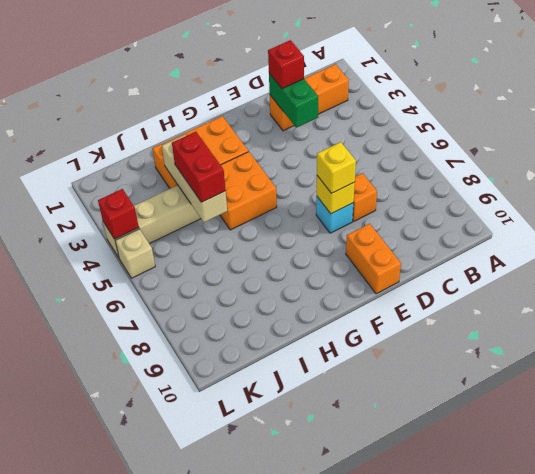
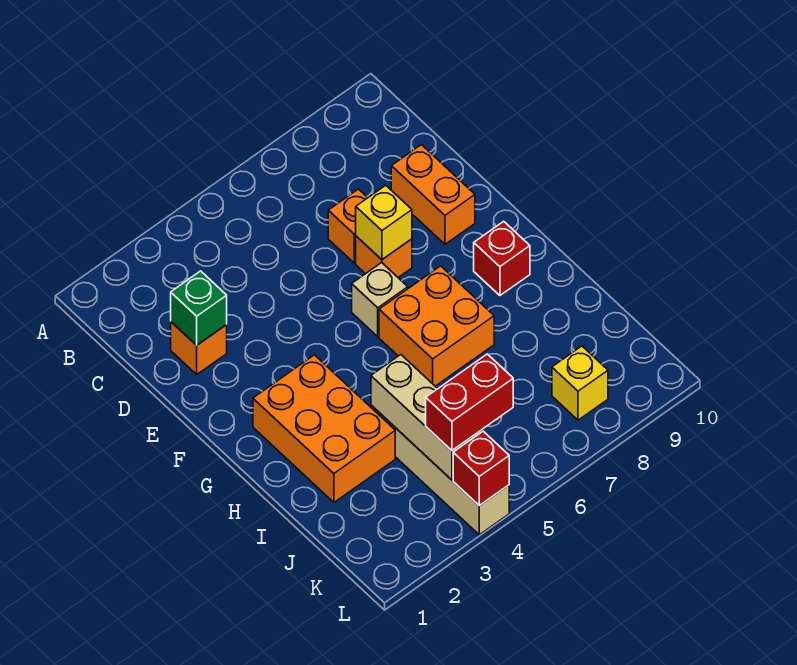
orange brick B2:D2 level 1 -> orange brick D2 level 1
green brick D2:D3 level 2 -> green brick D2 level 2
red brick D2 level 3 -> red brick G9 level 1
cyan brick E7 level 1 -> orange brick E7 level 1
yellow brick E7 level 3 -> yellow brick K8 level 1
orange brick E9:E10 level 1 -> orange brick D9:E9 level 1
orange brick G4:H5 level 1 -> orange brick G6:H7 level 1
tan brick I3:I5 level 2 -> tan brick I4:K4 level 2
red brick I4:I5 level 3 -> red brick K4:K5 level 3
tan brick L5 level 1 -> tan brick F6 level 1

